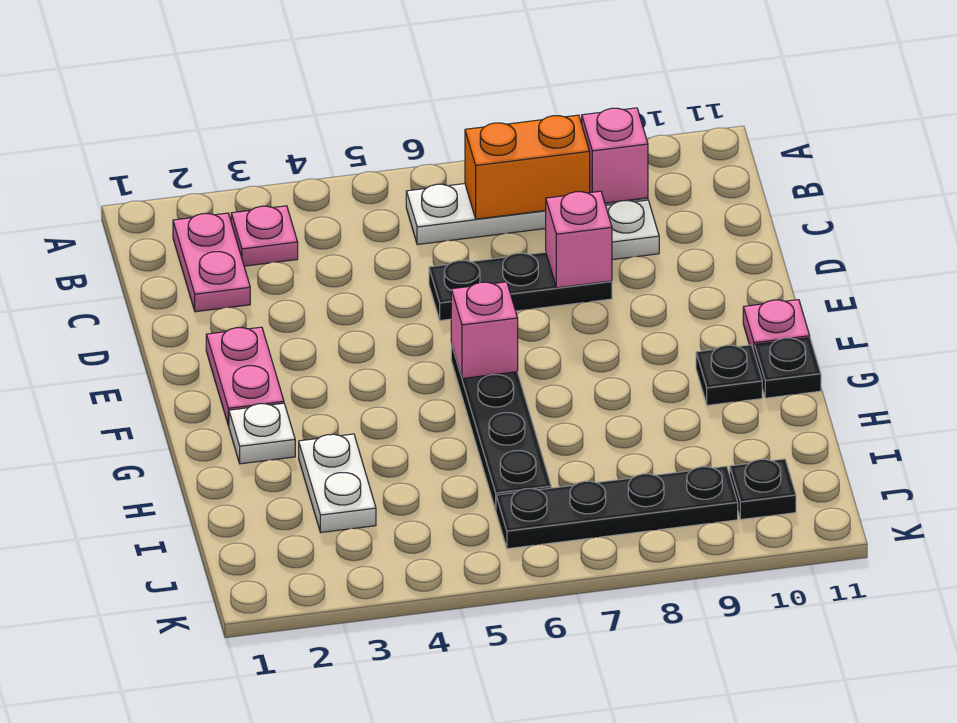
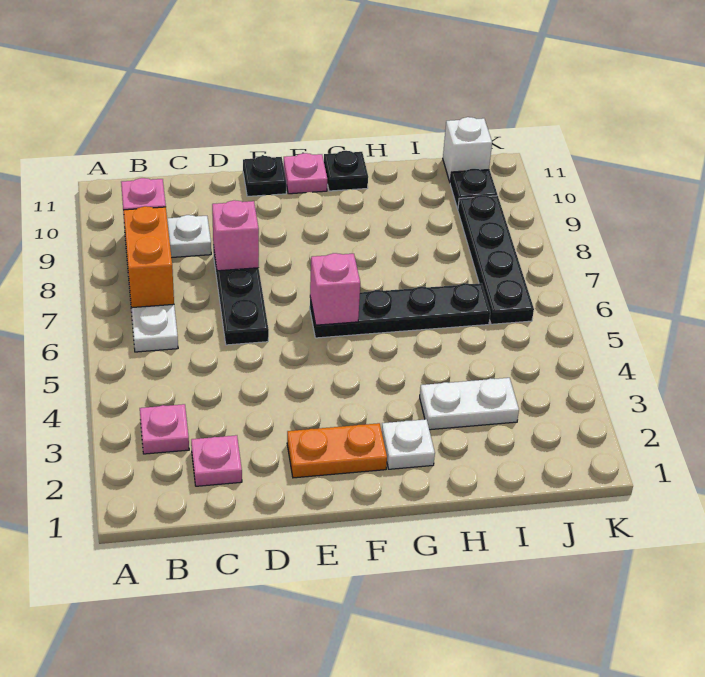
pink plate B2:C2 level 1 -> pink plate C2 level 1
pink plate E2:F2 level 1 -> orange plate E2:F2 level 1
black plate G10 level 1 -> black plate E11 level 1
none -> white brick J11 level 1

